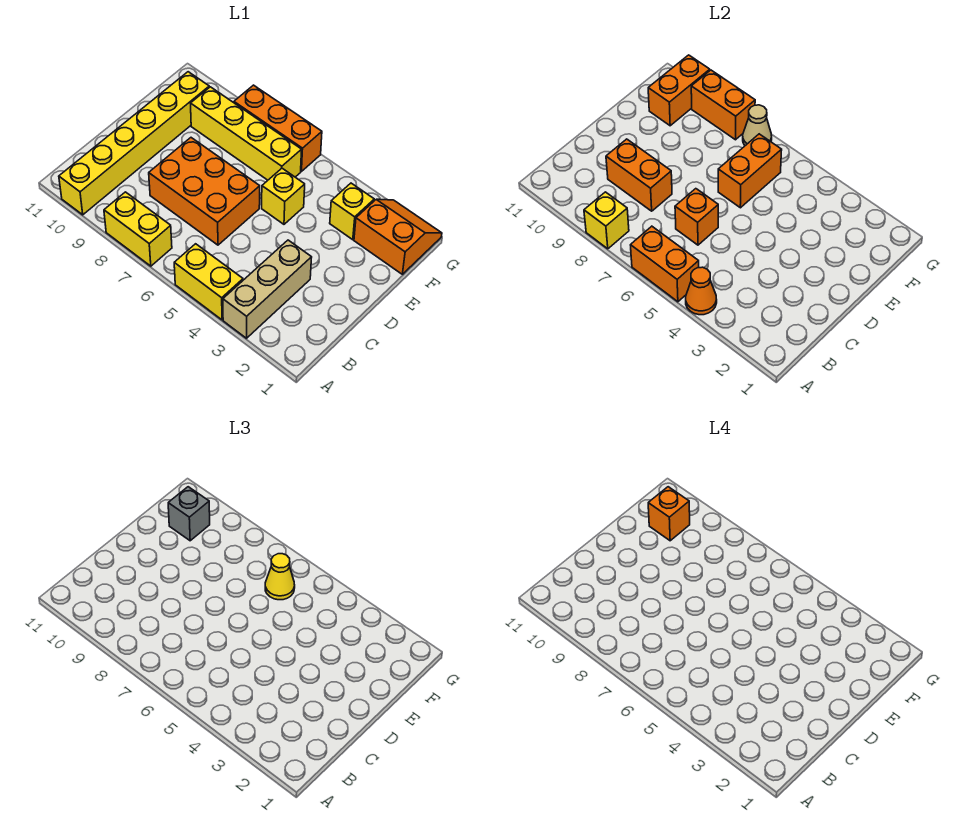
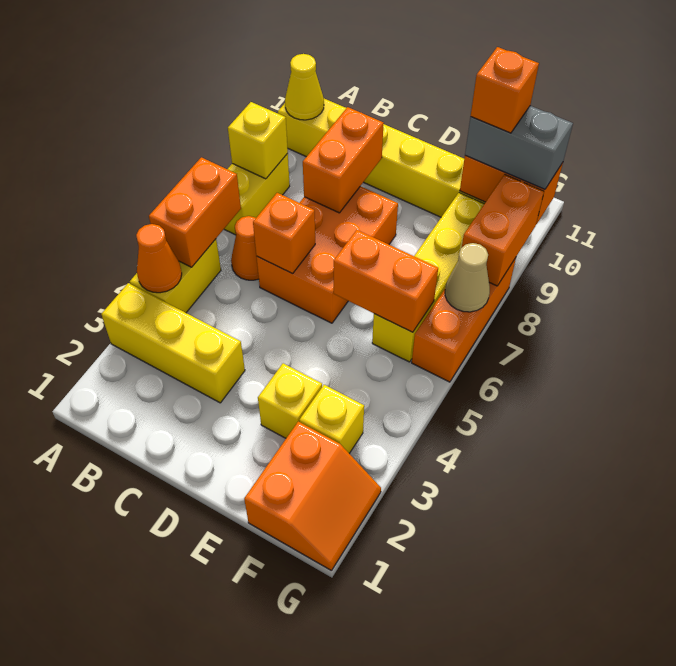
tan brick A3:C3 level 1 -> yellow brick A3:C3 level 1
none -> orange cone B6 level 1
yellow brick E5 level 1 -> yellow brick E3 level 1
yellow cone F6 level 3 -> yellow cone A10 level 2
grey brick F10 level 3 -> grey brick F10:G10 level 3

